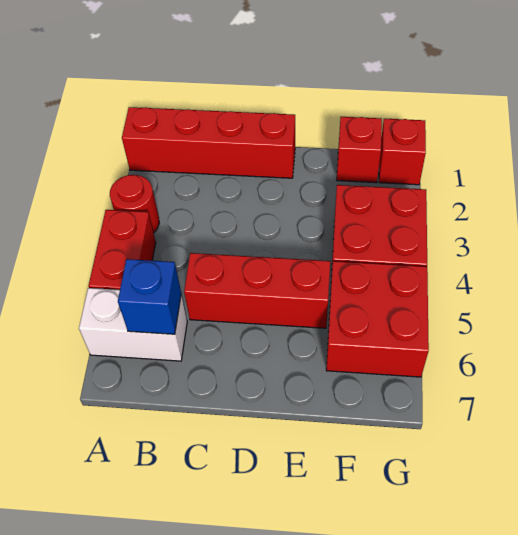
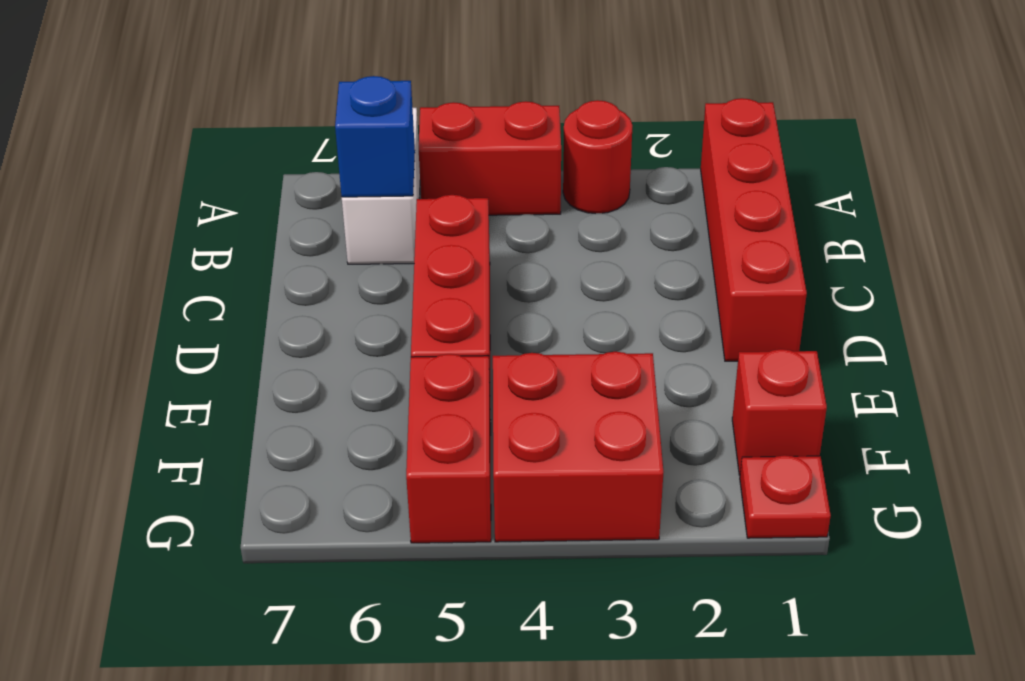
red brick F5:G6 level 1 -> red brick F5:G5 level 1
red brick G1 level 1 -> red plate G1 level 1

